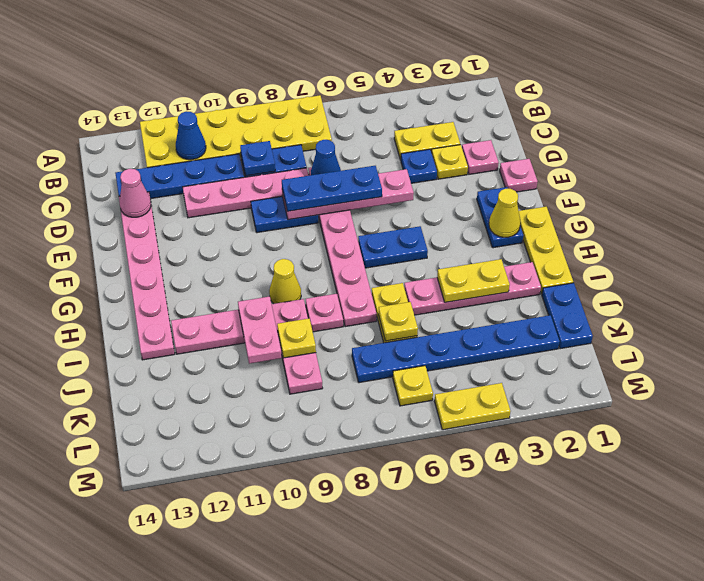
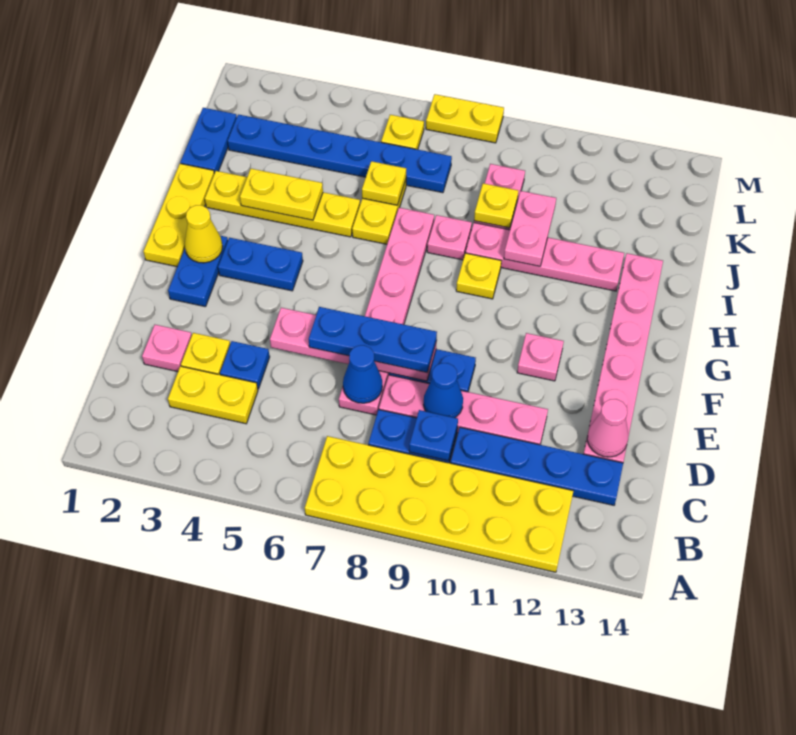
blue cone B11 level 2 -> blue cone D9 level 2
pink plate E1 level 1 -> pink plate F11 level 1
blue plate G5:G6 level 1 -> blue plate G3:G4 level 1
yellow cone H9 level 1 -> yellow plate H9 level 1
pink plate I2:I5 level 1 -> yellow plate I2:I5 level 1
yellow plate M4:M5 level 1 -> yellow plate M7:M8 level 1

